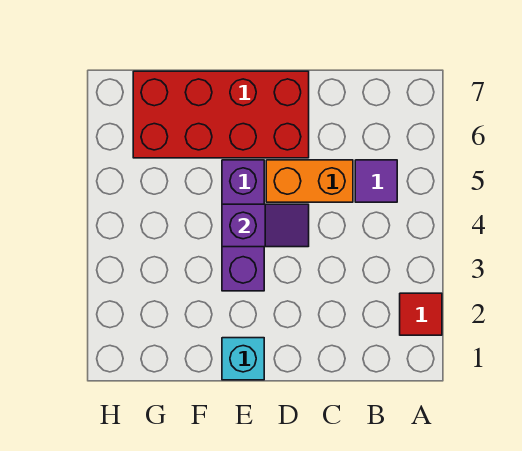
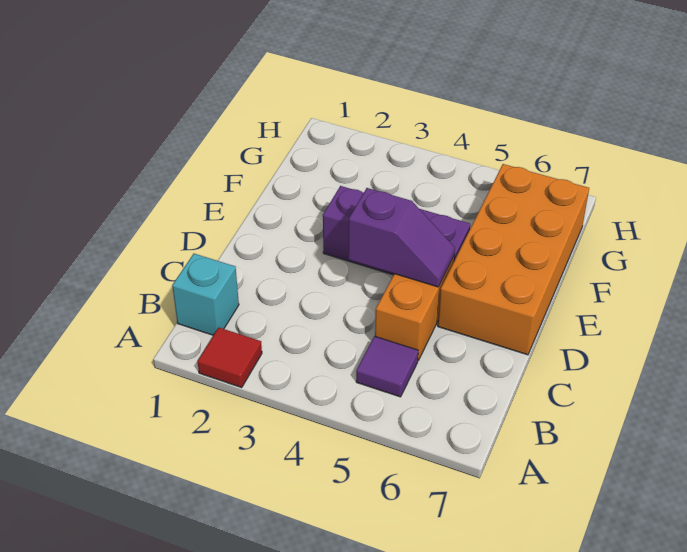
purple slope D4:E4 level 2 top E -> purple slope D4:D5 level 2 top 4
red brick D6:G7 level 1 -> orange brick D6:G7 level 1
cyan brick E1 level 1 -> cyan brick B1 level 1

